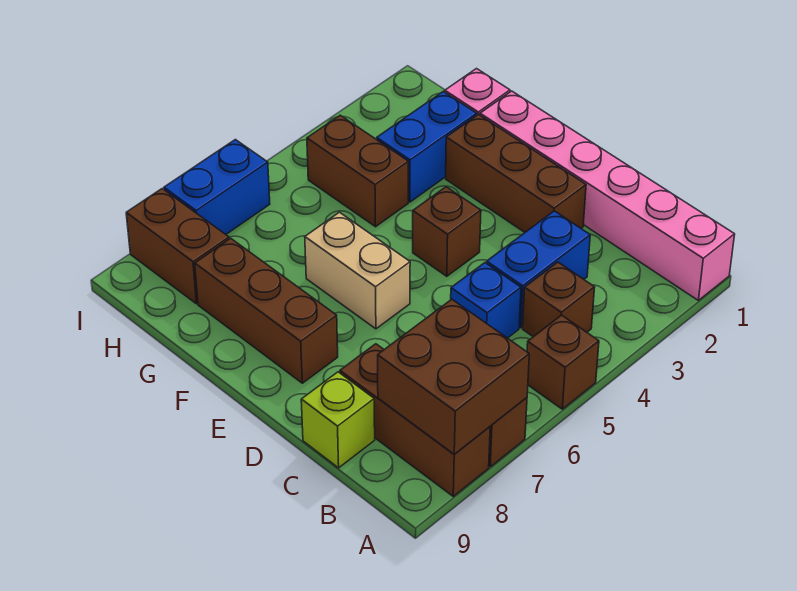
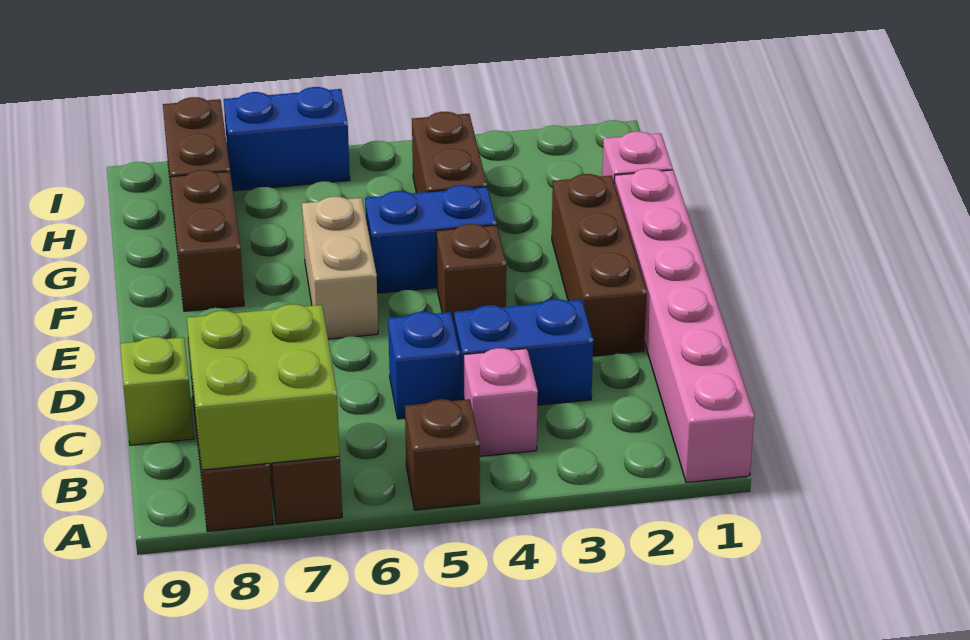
brown brick A7:B8 level 2 -> lime brick A7:B8 level 2
brown brick B4 level 1 -> pink brick B4 level 1
brown brick E8:G8 level 1 -> brown brick F8:G8 level 1
blue brick G2:G3 level 1 -> blue brick F4:F5 level 1

